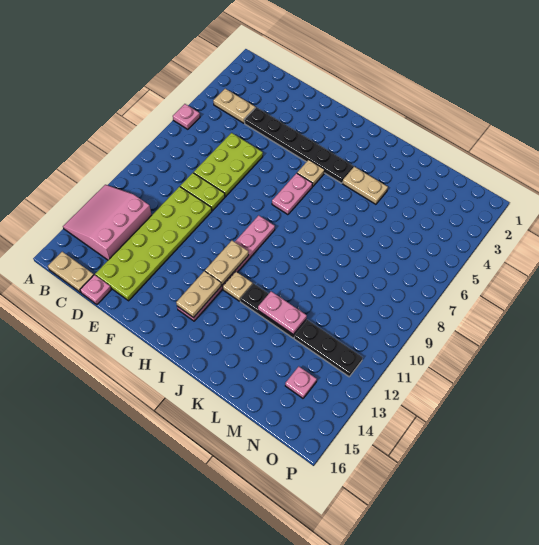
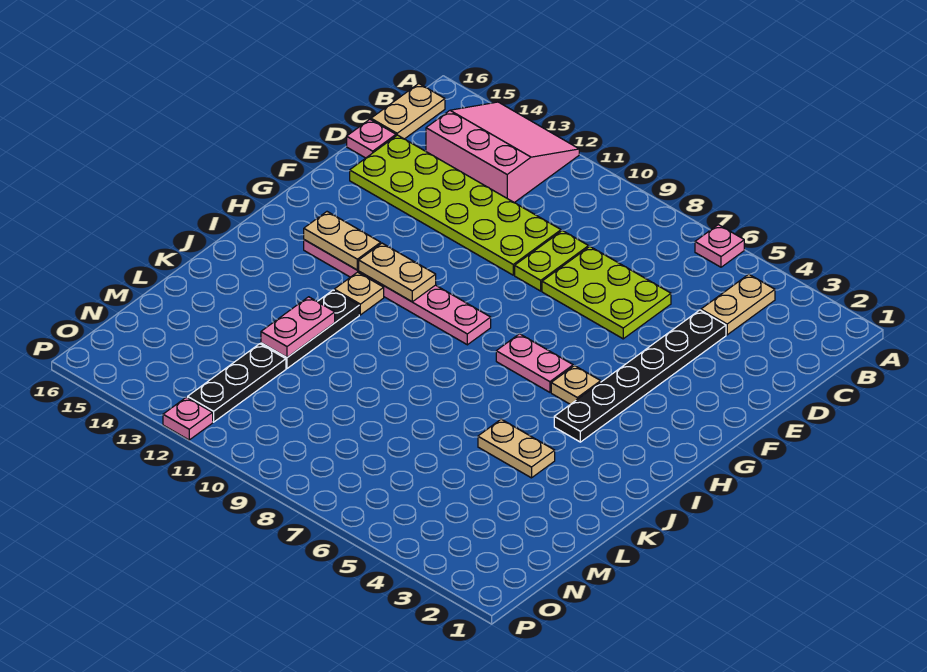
tan plate J4:K4 level 1 -> tan plate K4:K5 level 1
pink plate N14 level 1 -> pink plate P12 level 1

